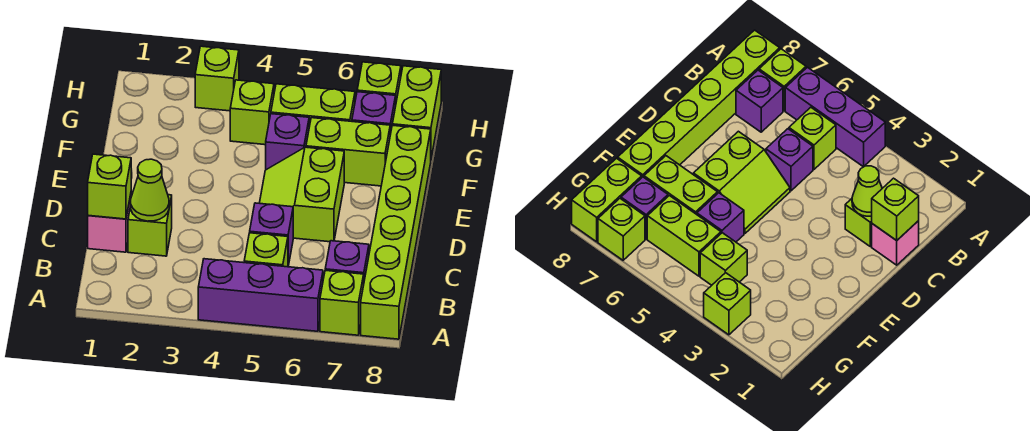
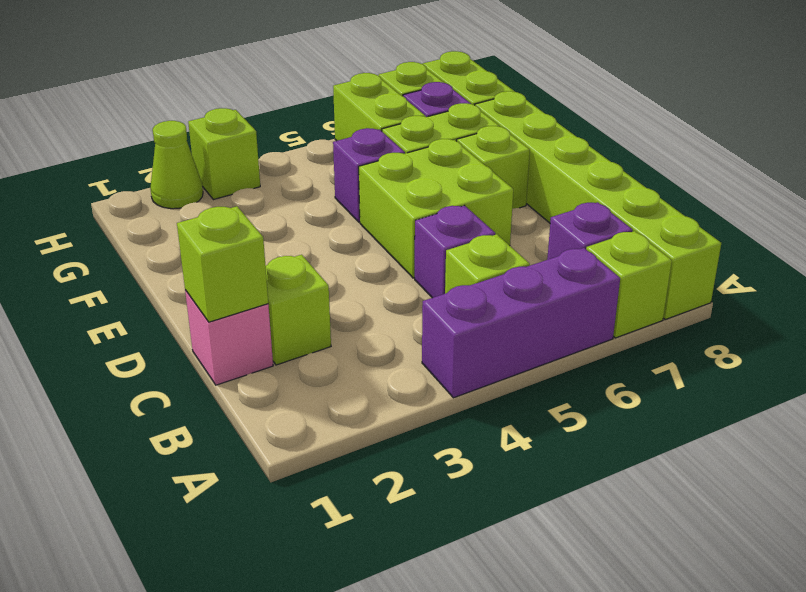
lime cone C2 level 2 -> lime cone H2 level 1
lime slope D5:E6 level 1 top 6 -> lime brick D5:E6 level 1
lime brick G4 level 1 -> lime brick E7 level 1
lime brick G5:G6 level 1 -> lime brick G6:H6 level 1

